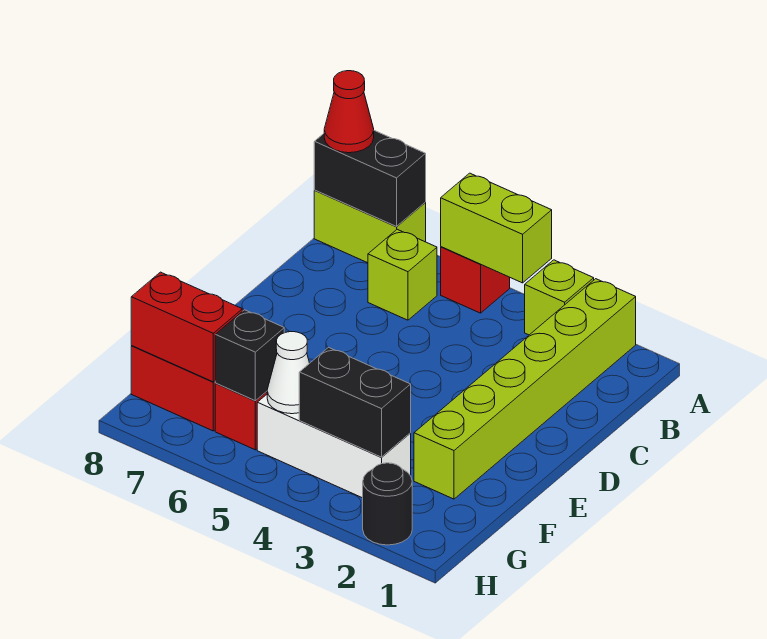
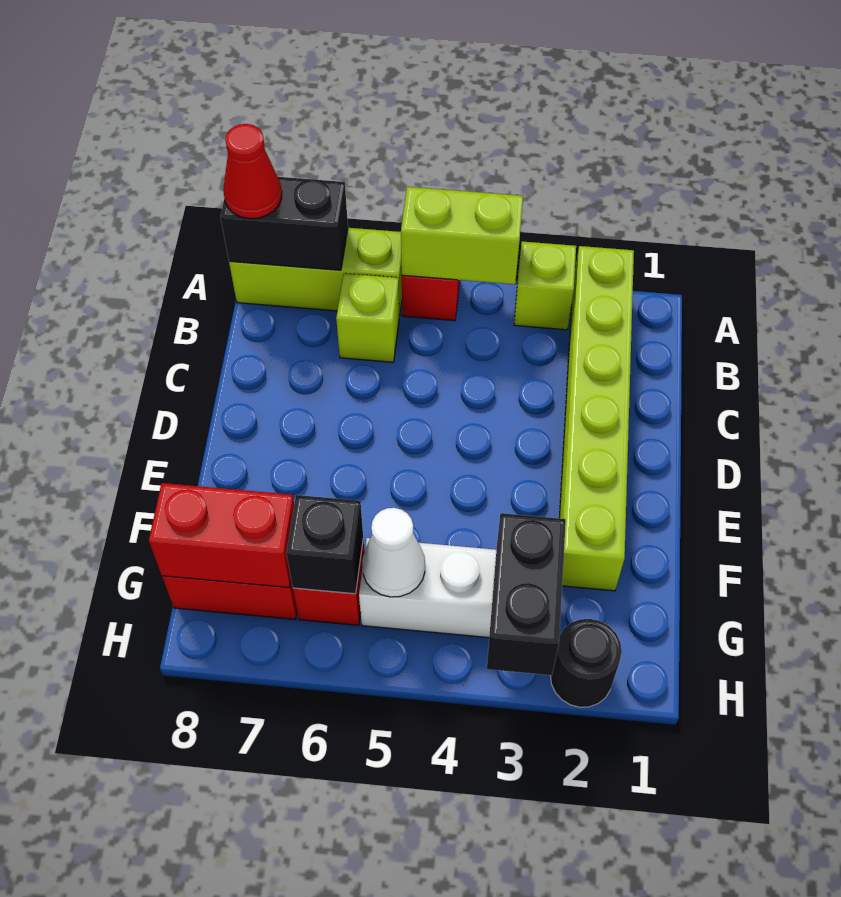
lime brick A7:A8 level 1 -> lime brick A6:A8 level 1
black brick G3:G4 level 2 -> black brick G3:H3 level 2

